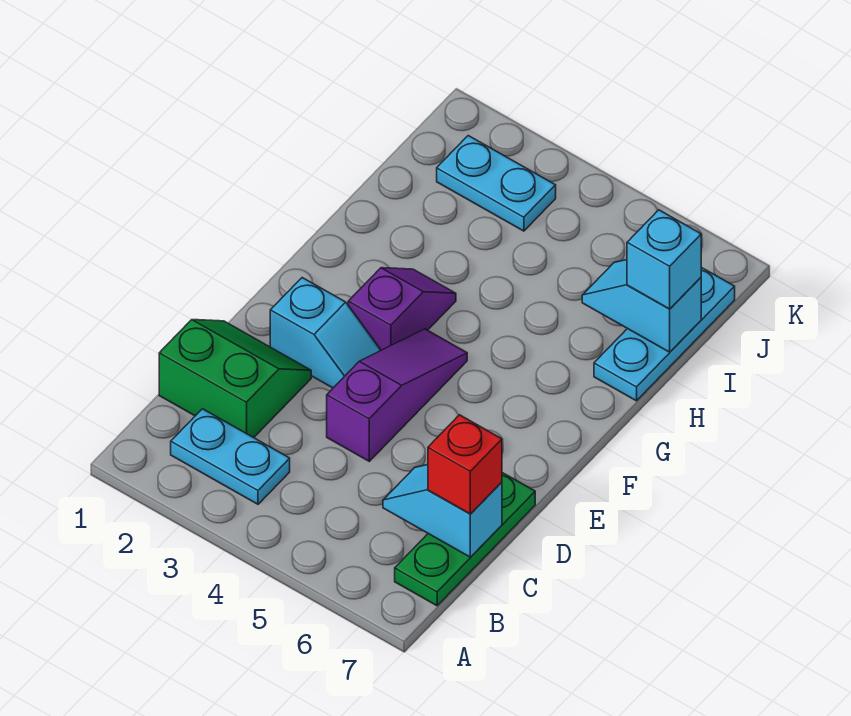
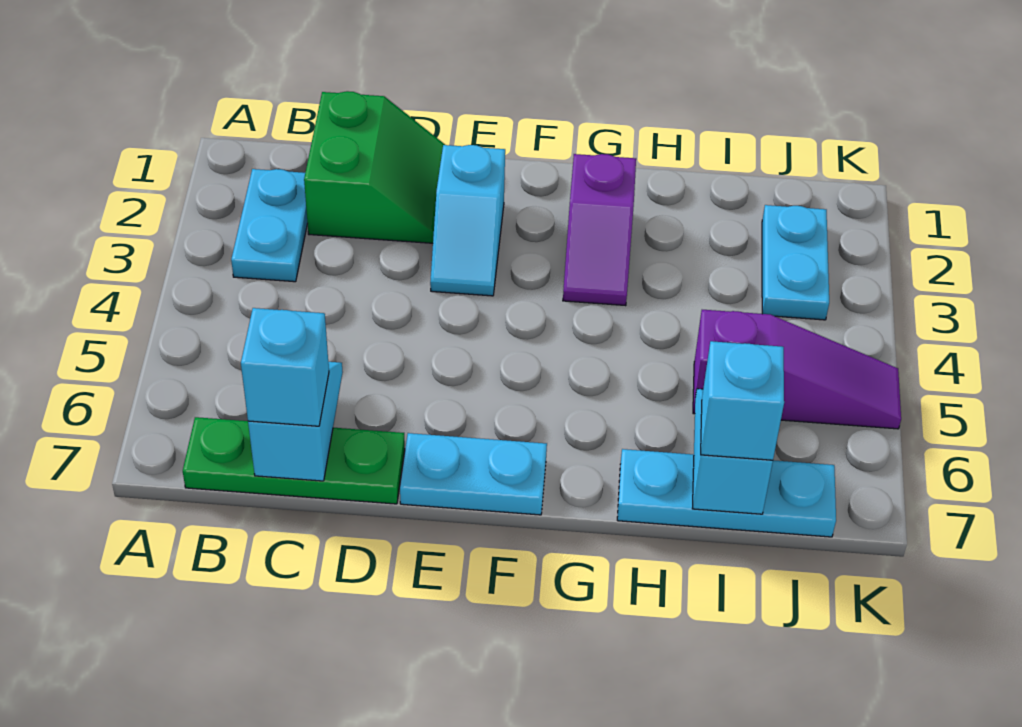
red brick C7 level 3 -> cyan brick C7 level 3
purple slope D4:F4 level 1 top D -> purple slope I5:K5 level 1 top I
none -> cyan plate E7:F7 level 1
purple slope F3:G3 level 1 top F -> purple slope G2:G3 level 1 top 2

